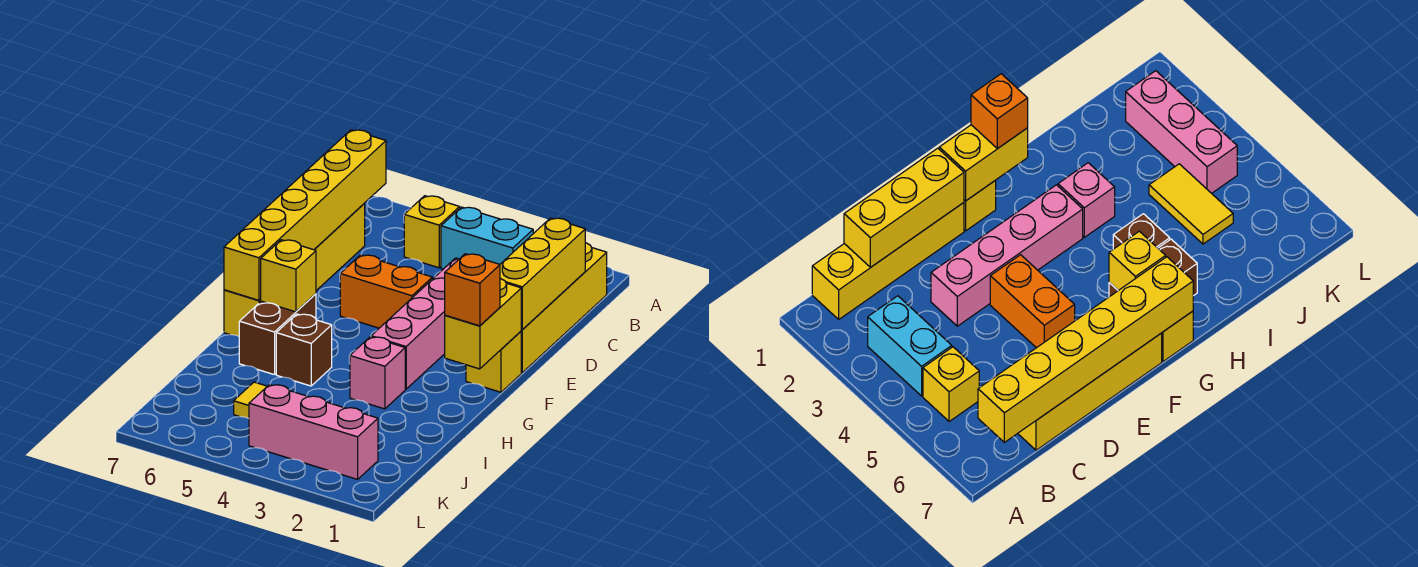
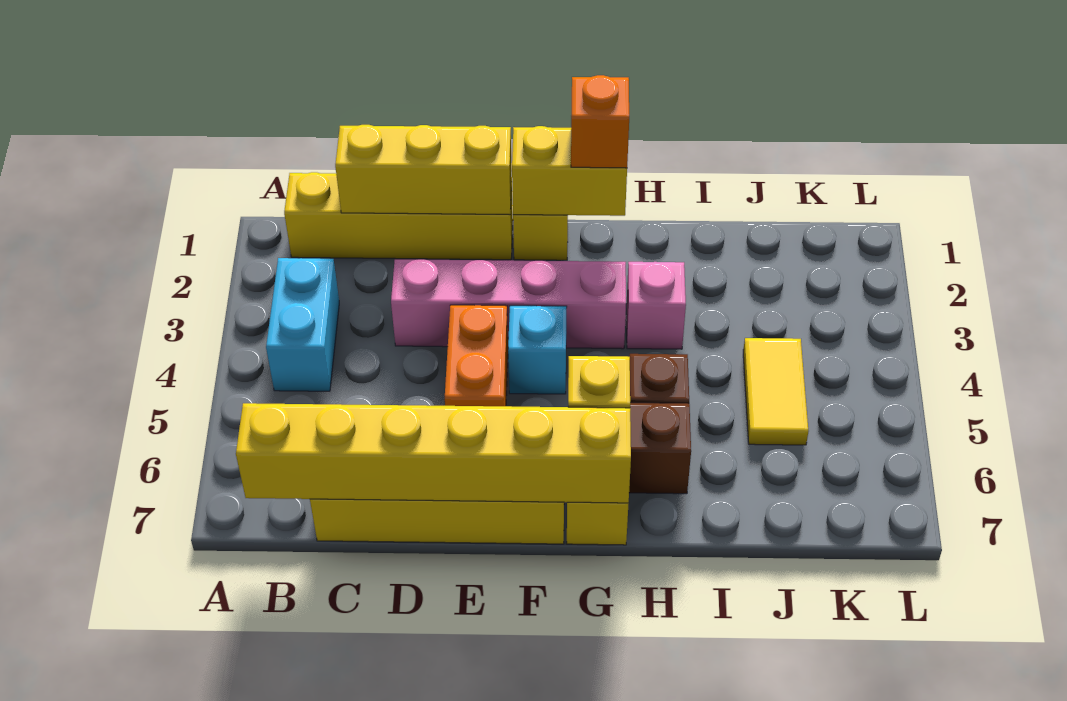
yellow brick B5 level 1 -> none
none -> cyan brick F4 level 1
pink brick K2:K4 level 1 -> none

